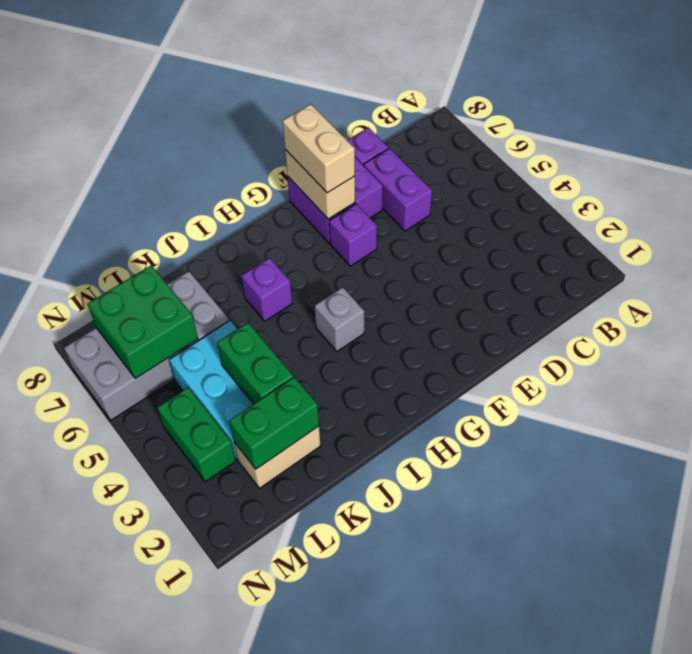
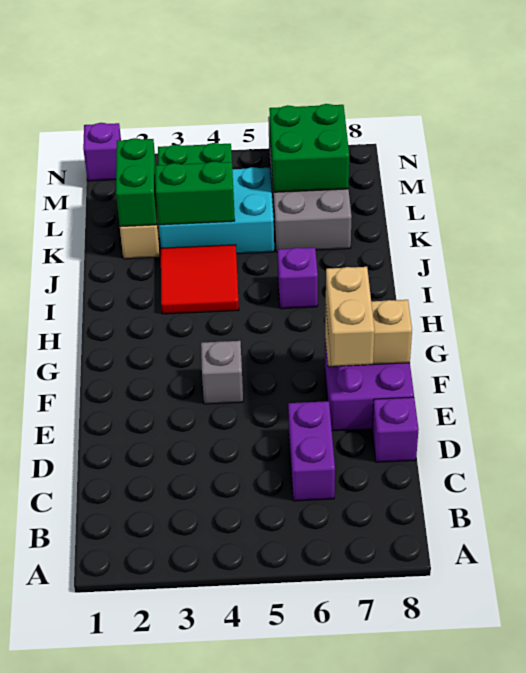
purple brick D6:D7 level 1 -> purple brick C6:D6 level 1
purple brick F6 level 1 -> purple brick N1 level 1
tan brick F7:F8 level 3 -> tan brick E7:F7 level 3
grey brick H4 level 1 -> grey brick F4 level 1
none -> red tile I3:J4 level 1

